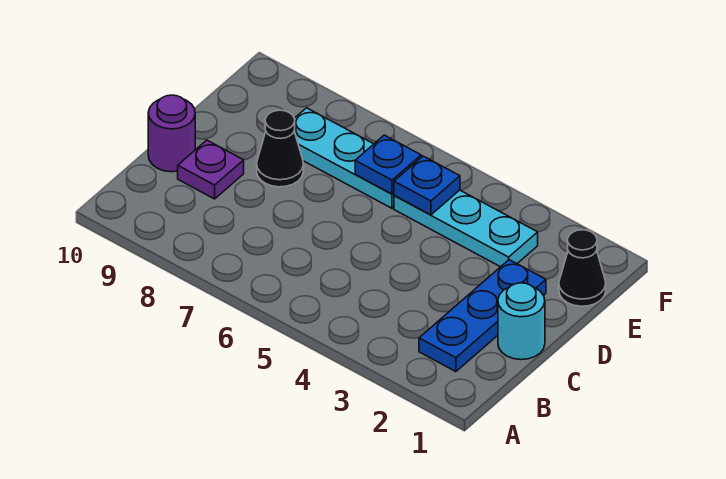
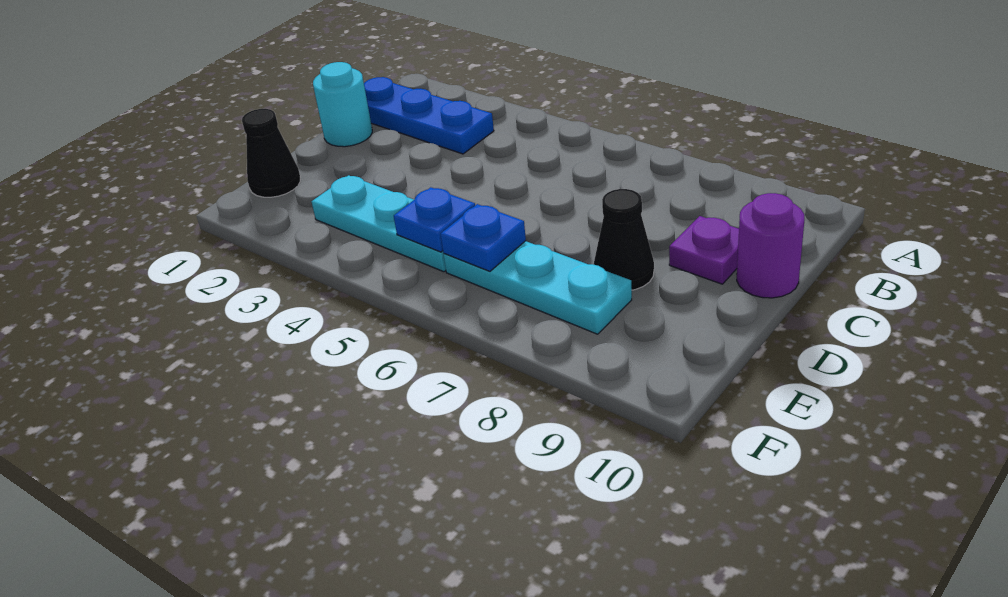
blue plate B2:D2 level 1 -> blue plate B1:B3 level 1

